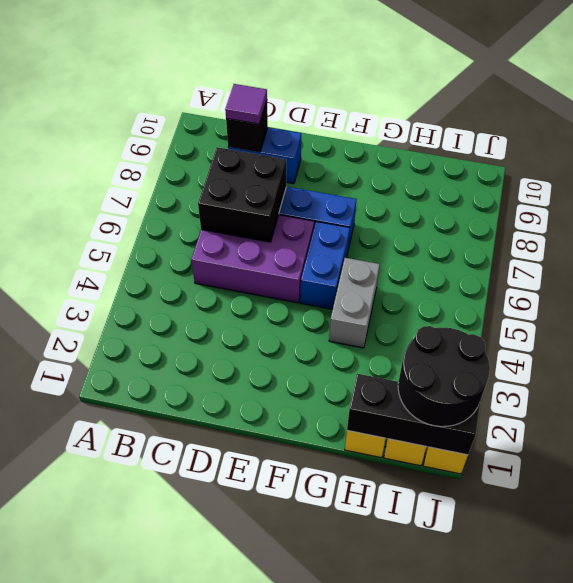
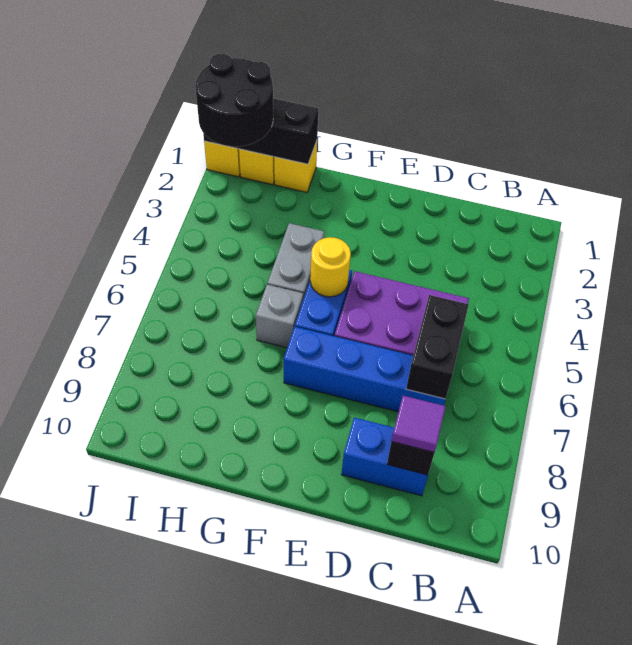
black brick C6:D7 level 2 -> black brick C6:C7 level 2
none -> yellow round brick F5 level 2
none -> grey brick G6 level 1

